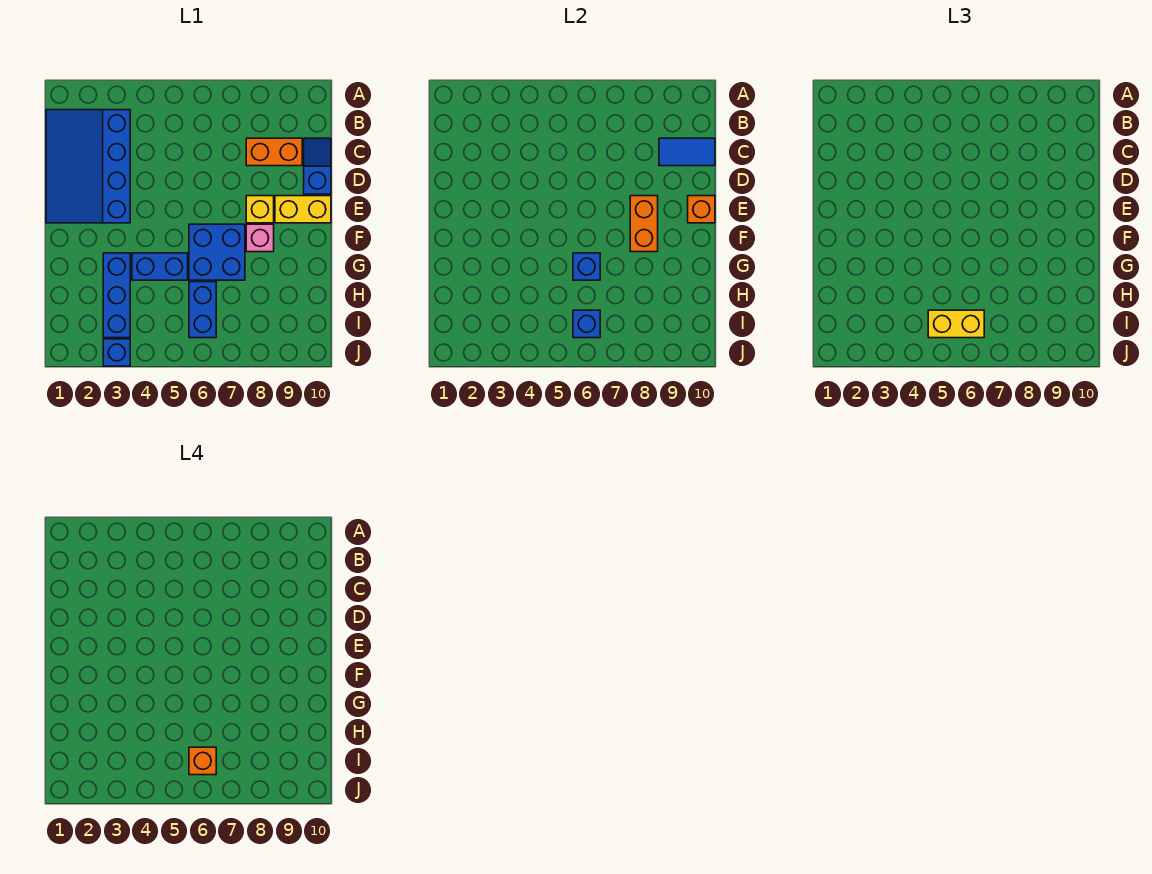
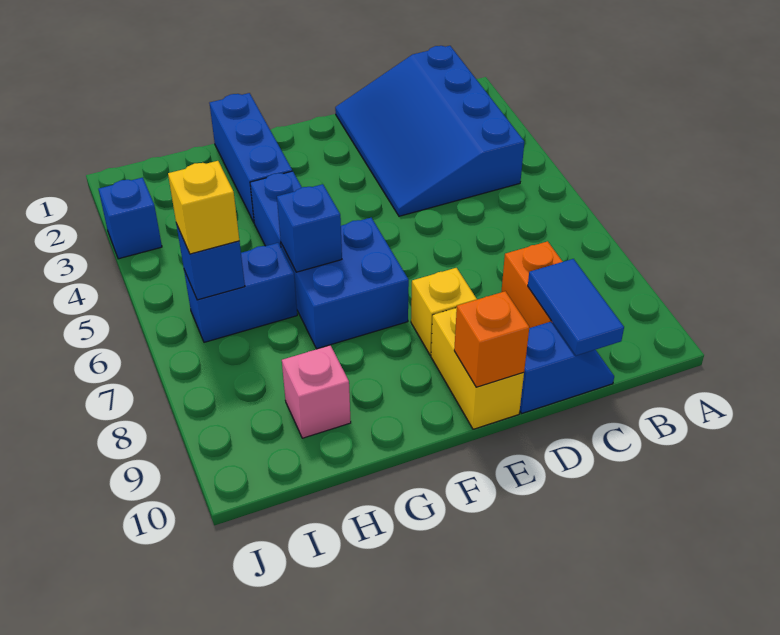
blue slope B1:E3 level 1 top 3 -> blue slope B1:D4 level 1 top B
orange brick E8:F8 level 2 -> none
pink brick F8 level 1 -> pink brick H9 level 1
blue brick G3:I3 level 1 -> blue brick G1:G3 level 1
yellow brick I5:I6 level 3 -> yellow brick I6 level 3
orange brick I6 level 4 -> none

